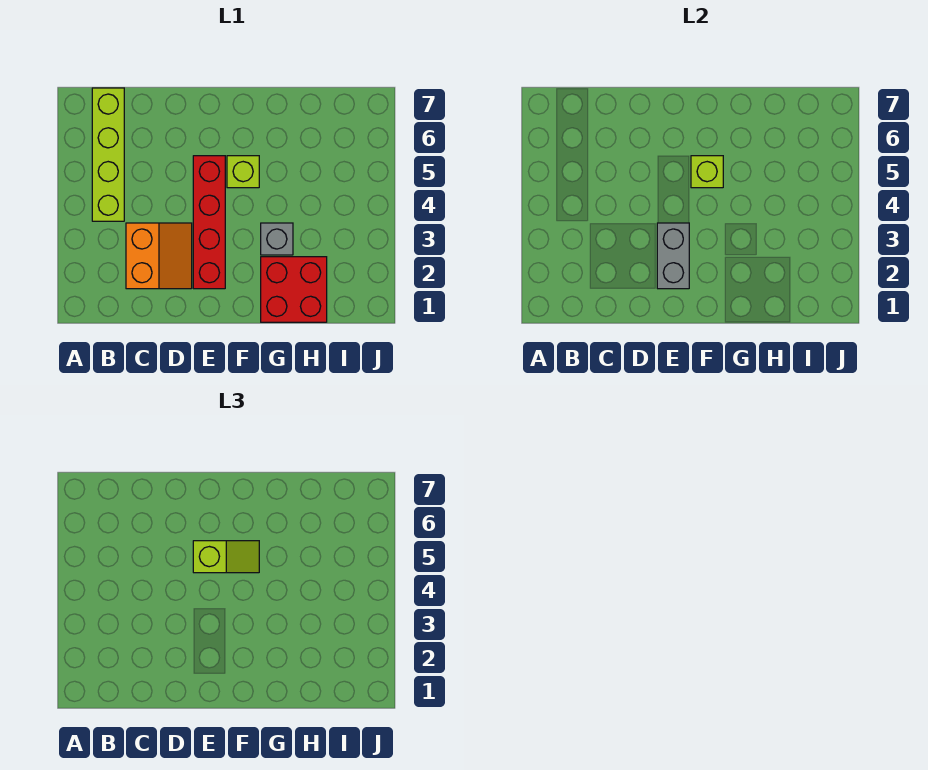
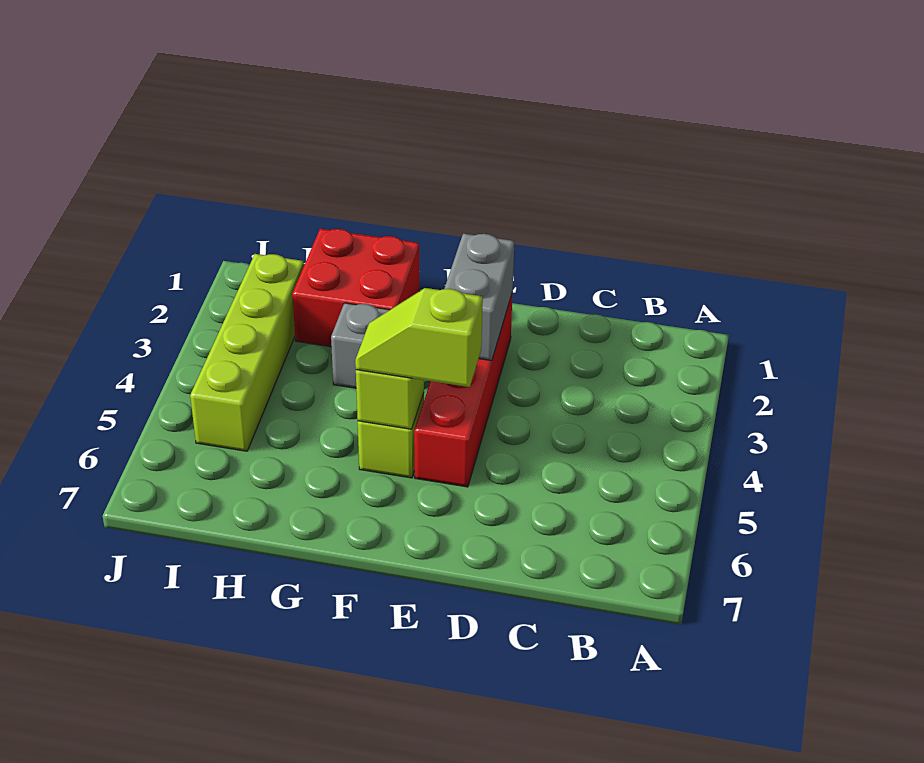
lime brick B4:B7 level 1 -> lime brick I2:I5 level 1
orange slope C2:D3 level 1 top C -> none

